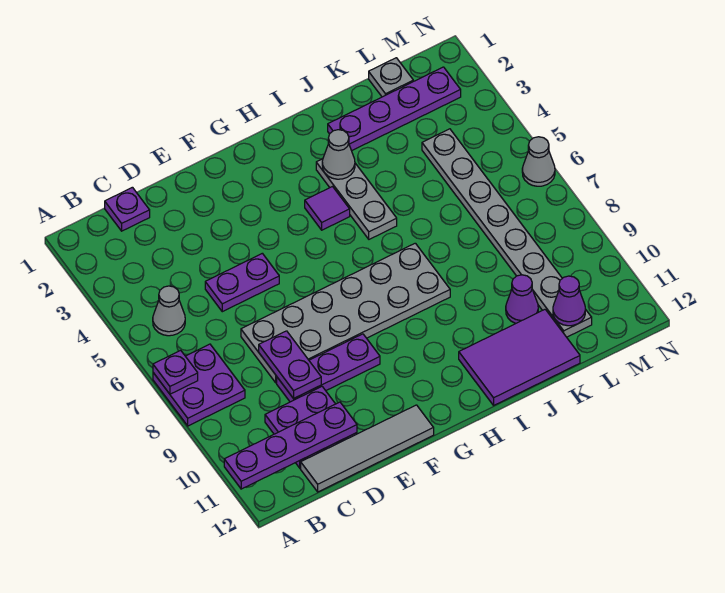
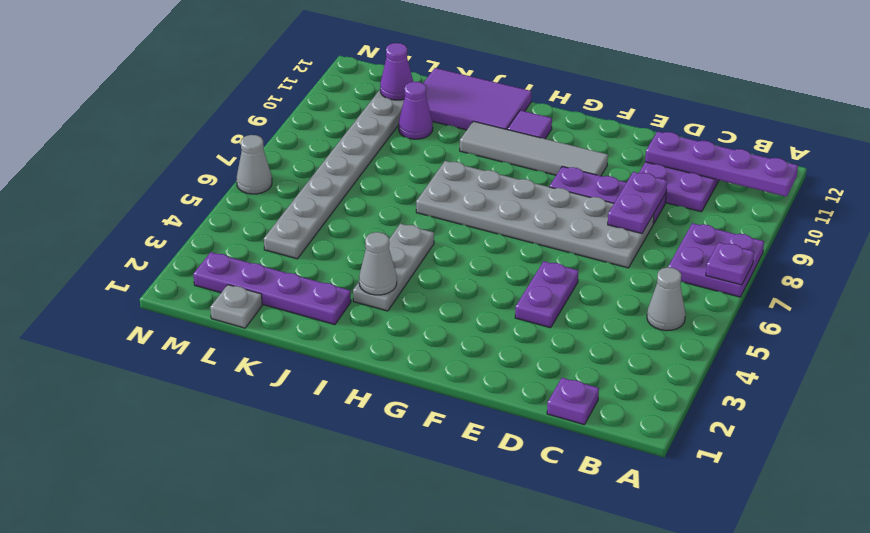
grey tile C12:F12 level 1 -> grey tile F10:I10 level 1
purple plate D5:E5 level 1 -> purple plate E4:E5 level 1
purple tile H4 level 1 -> purple tile H11 level 1

